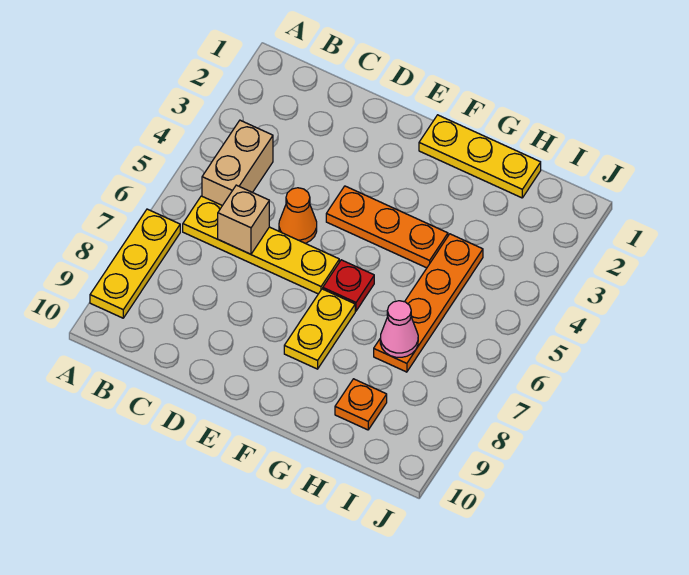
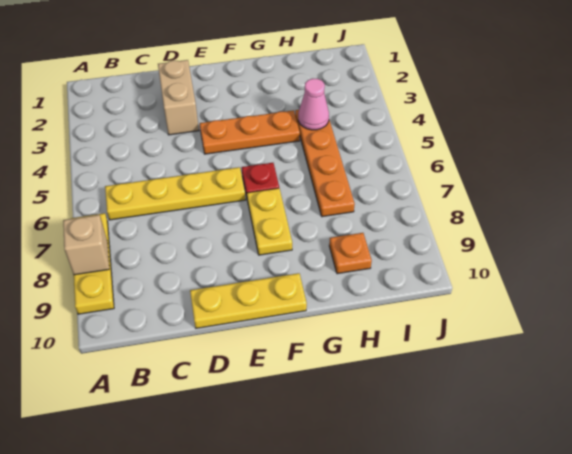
tan brick B4:B5 level 1 -> tan brick D2:D3 level 1
tan brick C6 level 2 -> tan brick A8 level 2
orange cone D5 level 1 -> none
yellow plate F1:H1 level 1 -> yellow plate D10:F10 level 1
pink cone H7 level 2 -> pink cone H4 level 2

